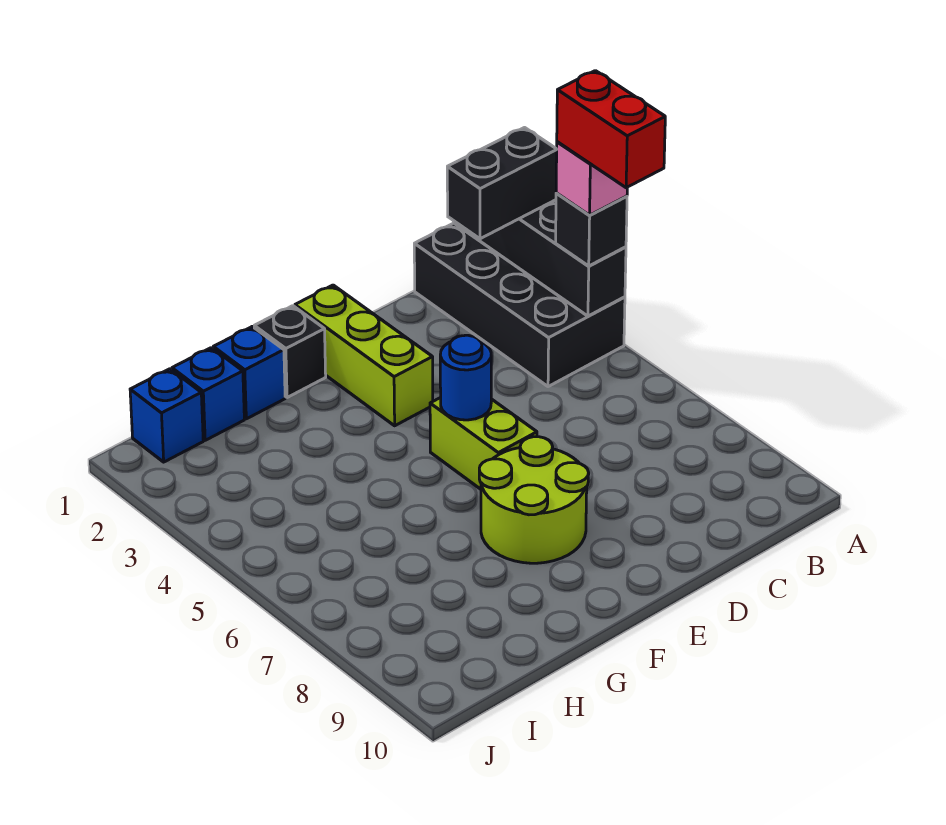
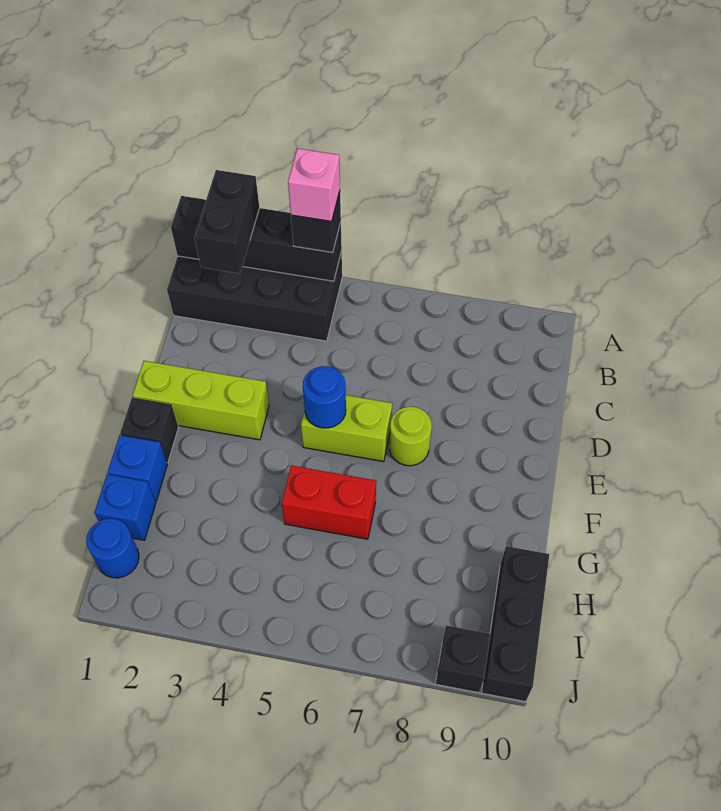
red brick A4:A5 level 5 -> red brick G5:G6 level 1
lime round brick E7:F8 level 1 -> lime round brick E7 level 1
none -> black brick H10:J10 level 1
blue brick I1 level 1 -> blue round brick I1 level 1
none -> black brick J9 level 1

